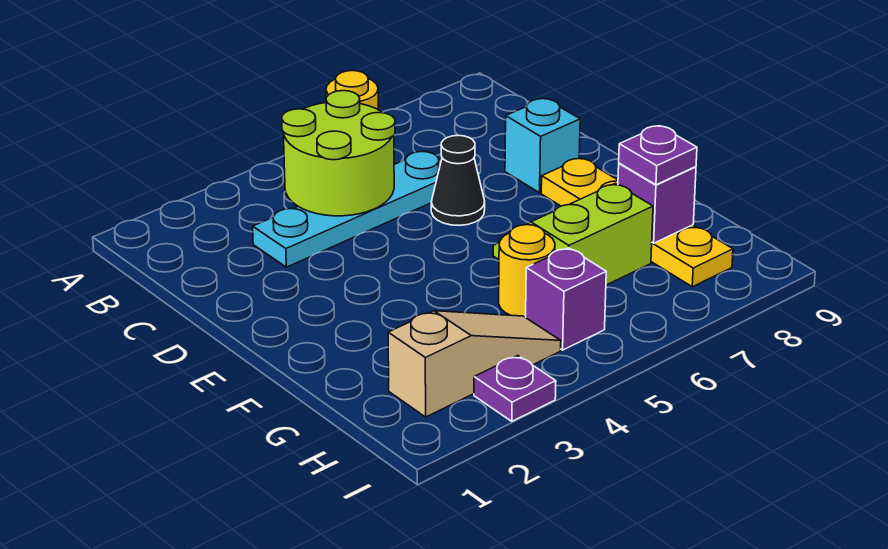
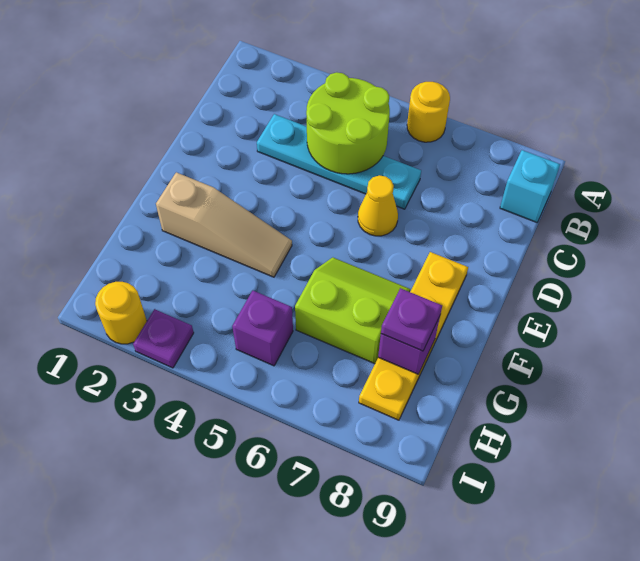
black cone D6 level 1 -> yellow cone D6 level 1
cyan brick D8 level 1 -> cyan brick B9 level 1
yellow round brick G5 level 1 -> yellow round brick I2 level 1
tan slope H2:H4 level 1 top 2 -> tan slope F2:F4 level 1 top 2

